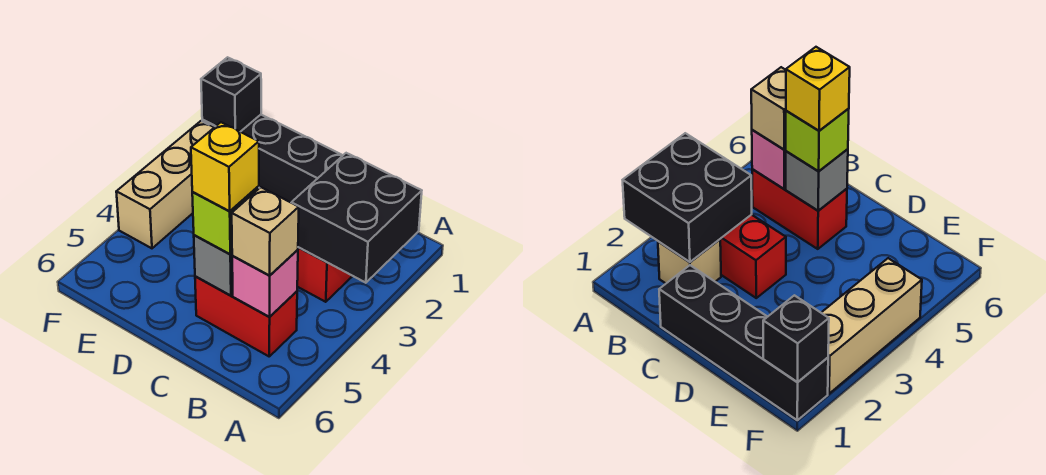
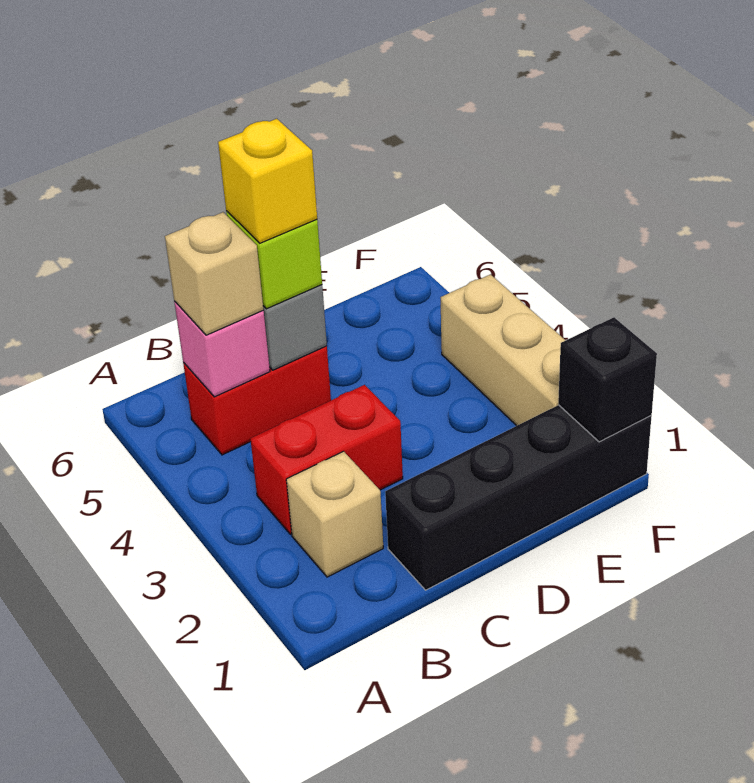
black brick A2:B3 level 2 -> none

